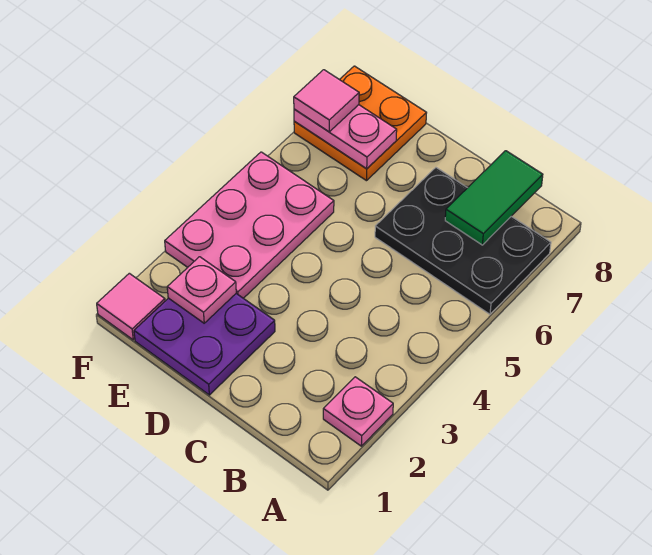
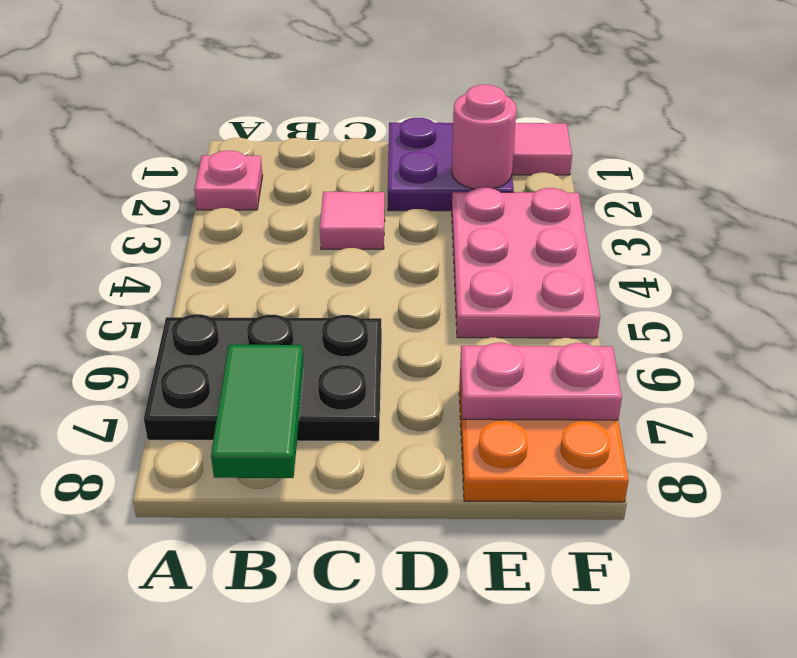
pink plate E2 level 2 -> pink round brick E2 level 2
pink tile F7 level 3 -> pink tile C3 level 1

